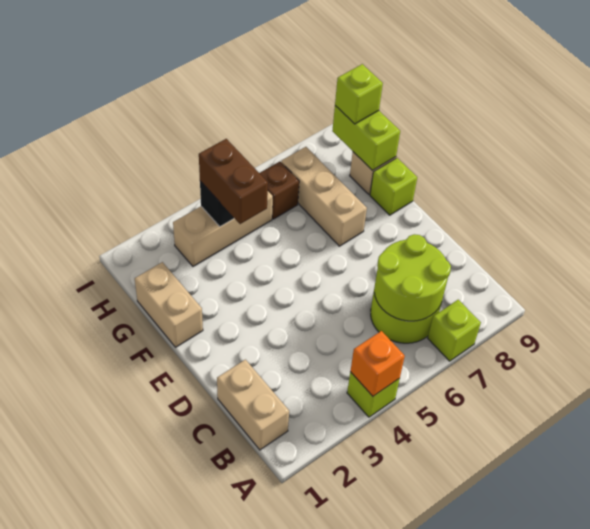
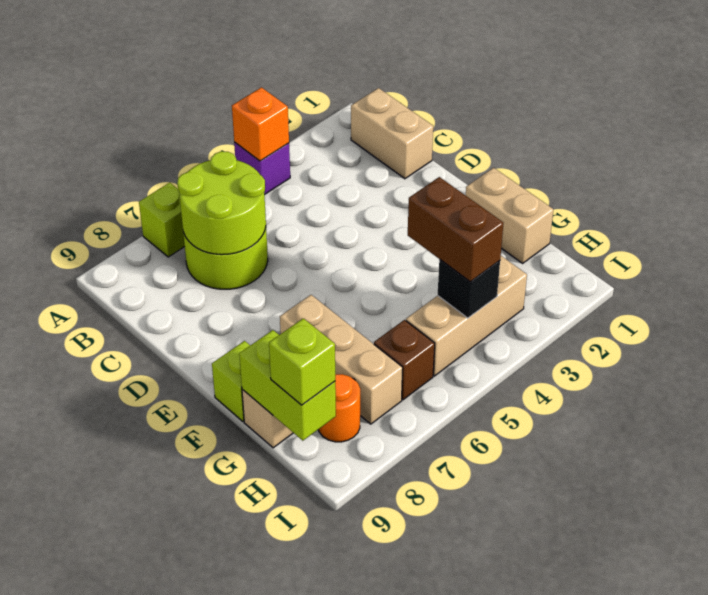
lime brick A4 level 1 -> purple brick A4 level 1
none -> orange round brick H8 level 1

